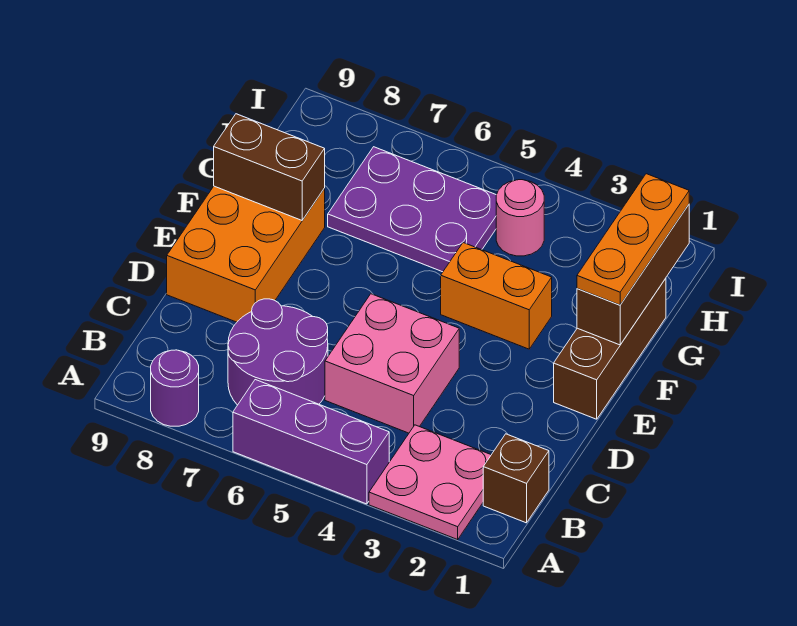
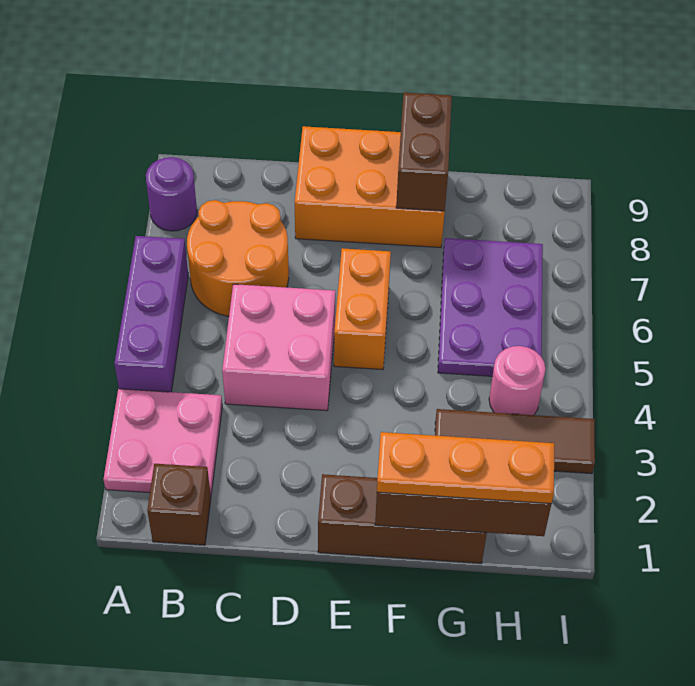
purple round brick B6:C7 level 1 -> orange round brick B6:C7 level 1
orange brick F3:F4 level 1 -> orange brick E5:E6 level 1
none -> brown tile G3:I3 level 1

